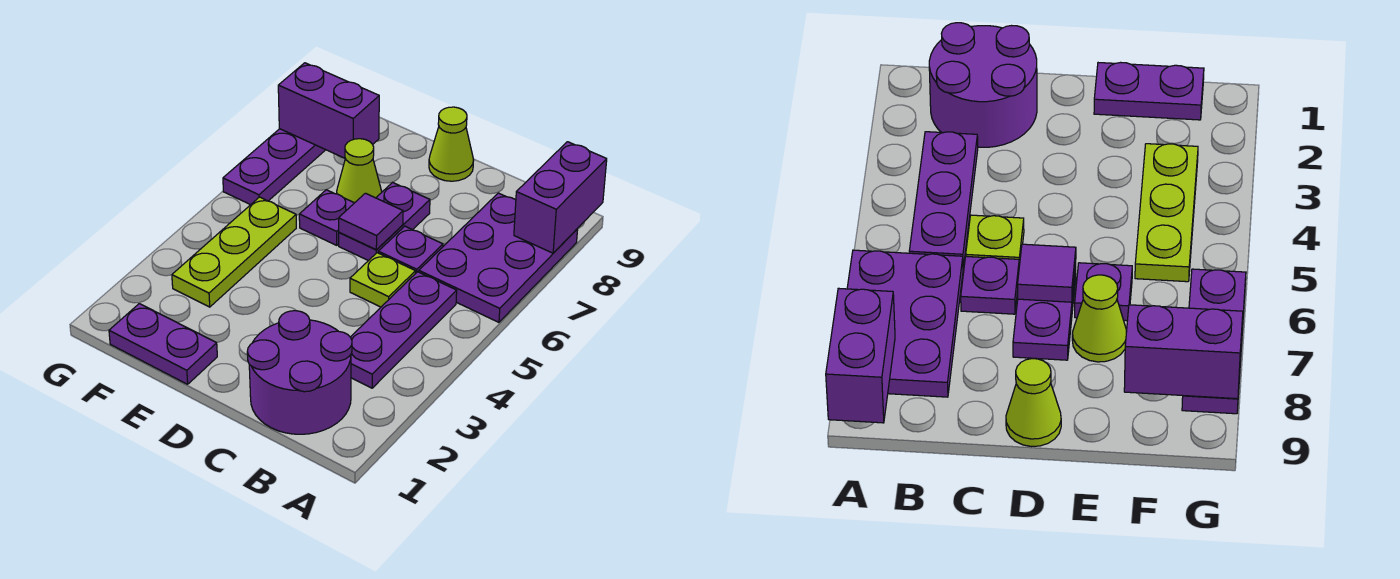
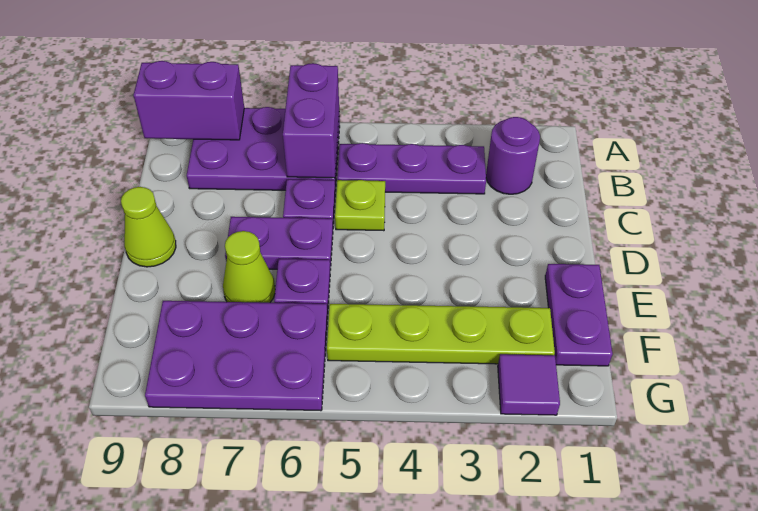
purple round brick B1:C2 level 1 -> purple round brick B2 level 1
purple tile D6 level 2 -> purple tile G2 level 1
lime plate F3:F5 level 1 -> lime plate F2:F5 level 1
purple brick F8:G8 level 2 -> purple brick A6:B6 level 2
purple plate G6:G8 level 1 -> purple plate F6:G8 level 1

